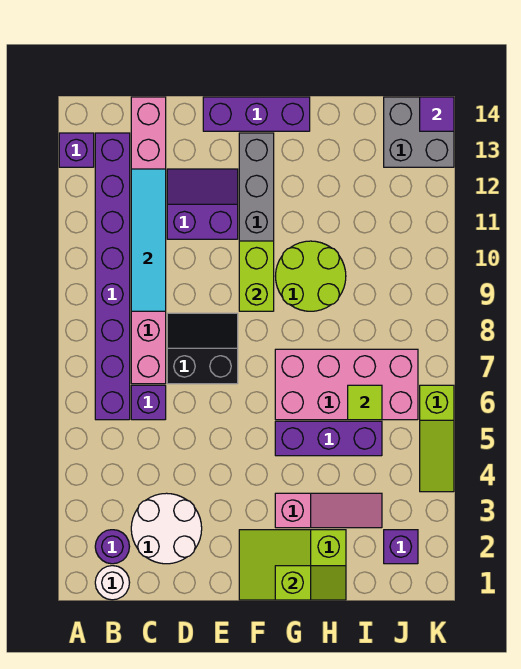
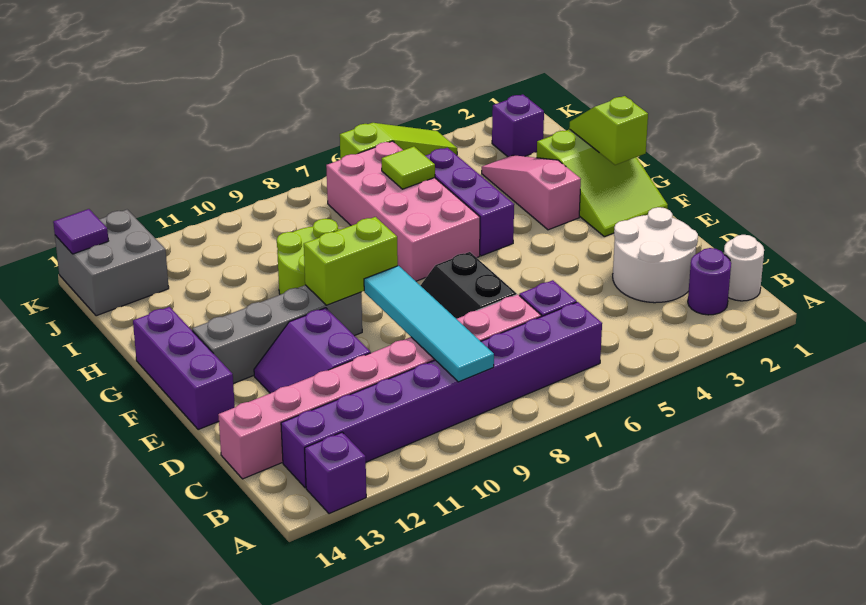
cyan tile C9:C12 level 2 -> cyan tile B9:E9 level 2

